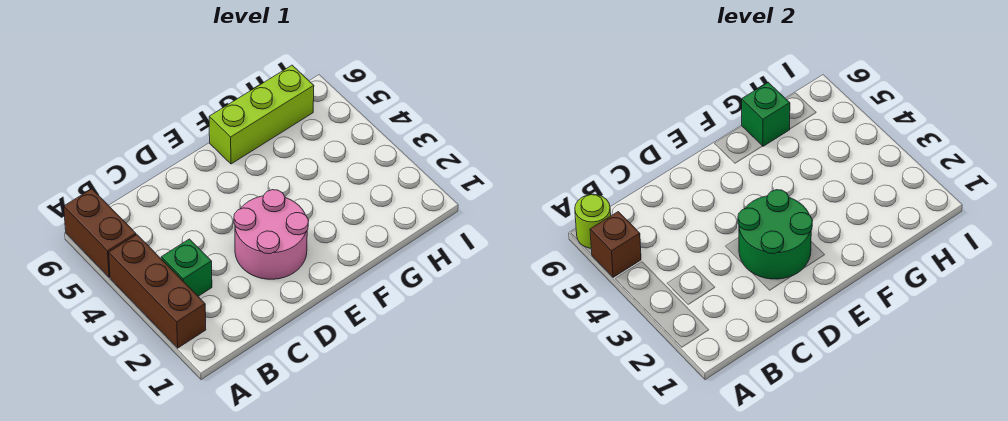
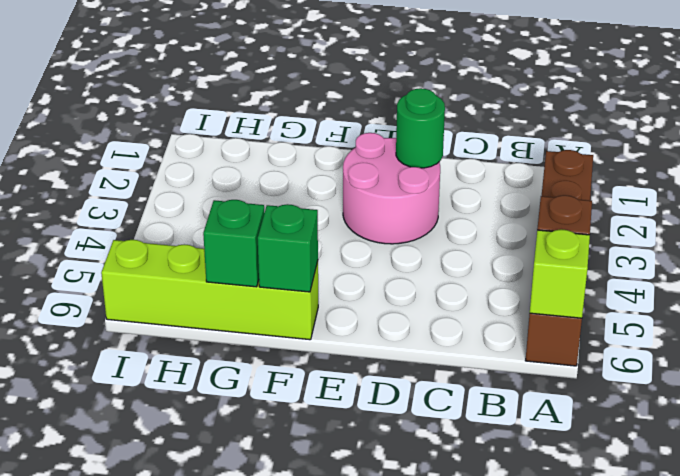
lime round brick A6 level 2 -> lime brick A6 level 2
green brick B3 level 1 -> green brick F6 level 2
green round brick D2:E3 level 2 -> green round brick D2 level 2
lime brick F6:H6 level 1 -> lime brick F6:I6 level 1

